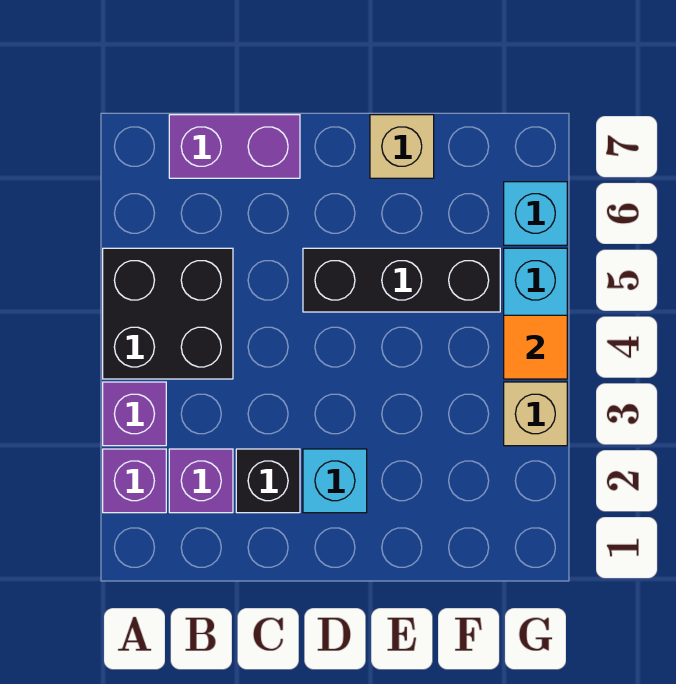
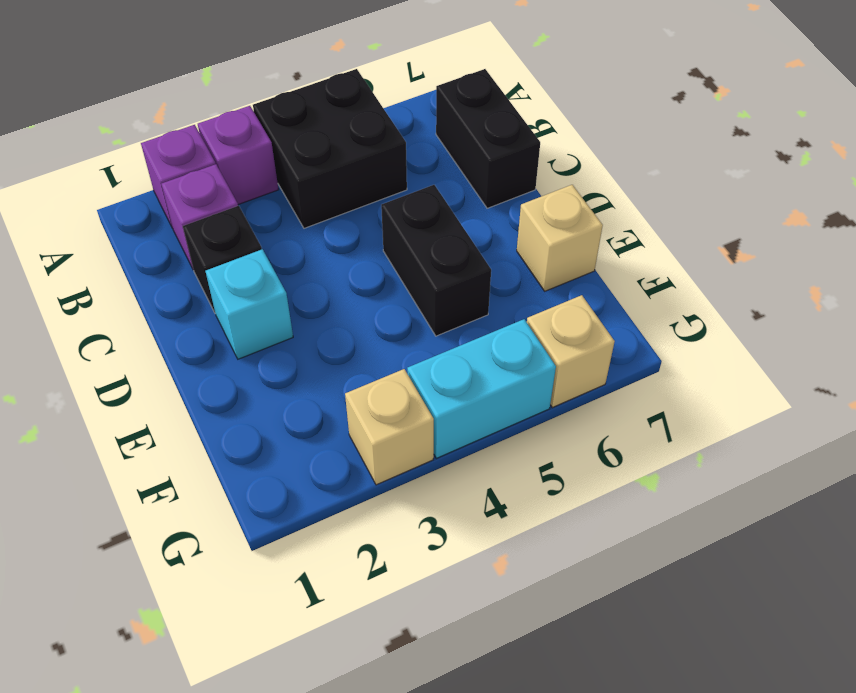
purple brick B7:C7 level 1 -> black brick B7:C7 level 1
black brick D5:F5 level 1 -> black brick D5:E5 level 1
orange tile G4 level 2 -> none
cyan brick G6 level 1 -> tan brick G6 level 1

